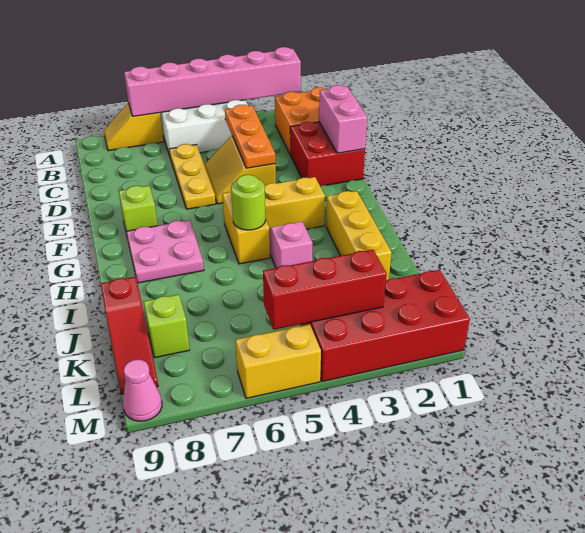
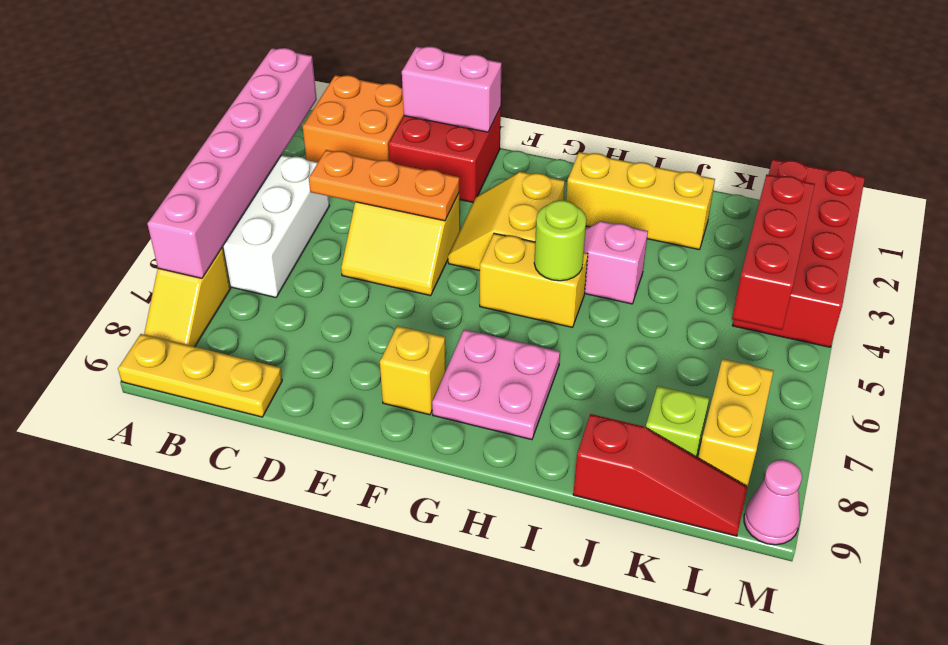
yellow plate C6:E6 level 1 -> yellow plate A9:C9 level 1
lime brick F8 level 1 -> yellow brick F8 level 1
yellow brick M5:M6 level 1 -> yellow brick L7:L8 level 1

